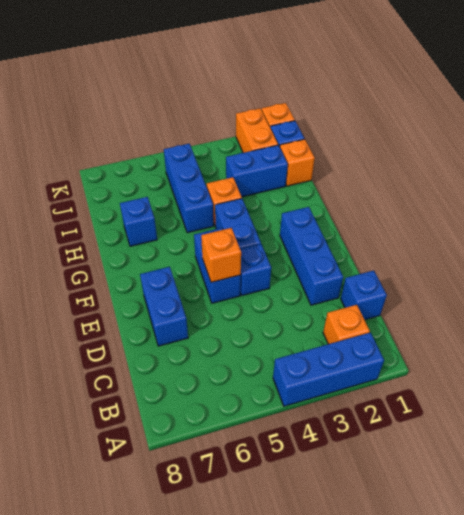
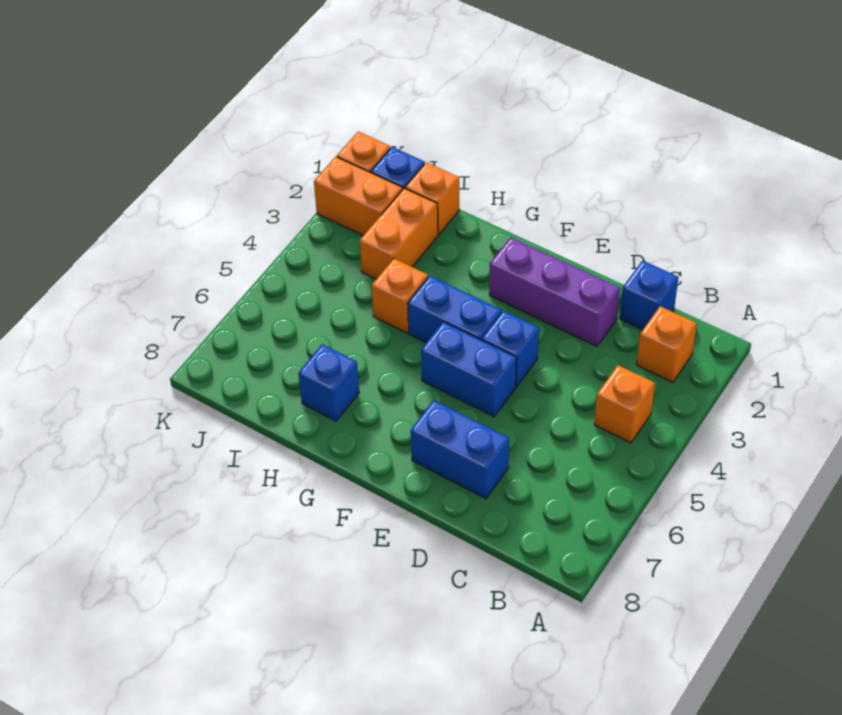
blue brick A2:A4 level 1 -> none
blue brick D2:F2 level 1 -> purple brick D2:F2 level 1
orange brick E5 level 2 -> orange brick B4 level 1
blue brick H5:J5 level 1 -> none
blue brick I2:I3 level 1 -> orange brick I2:I3 level 1

